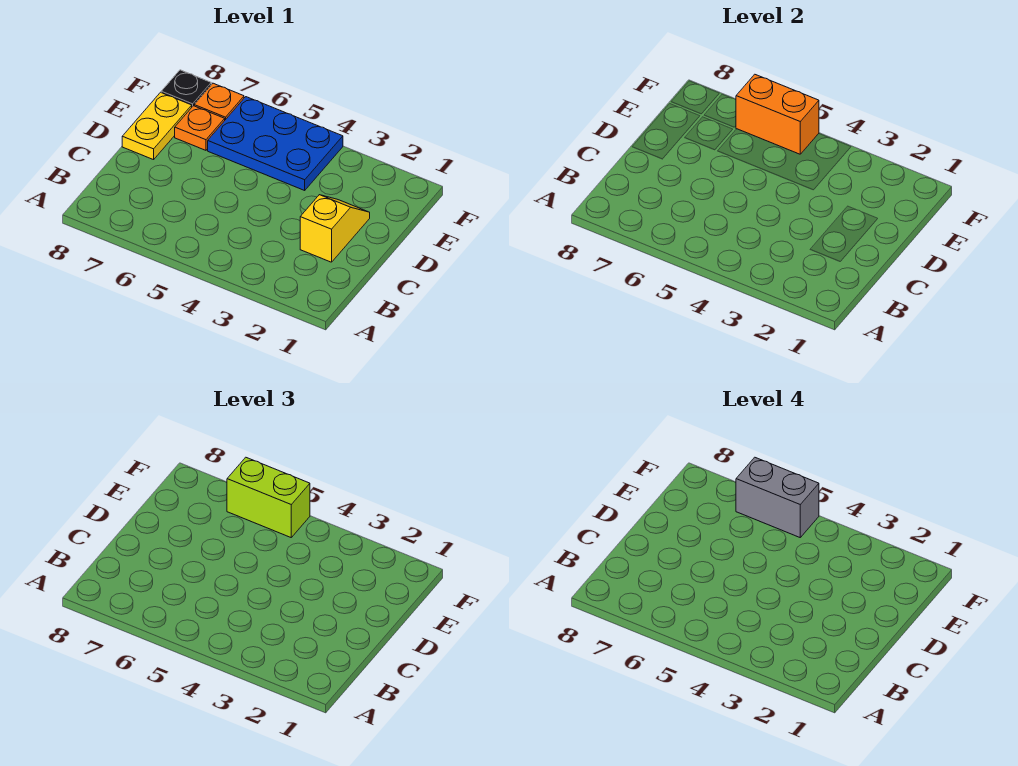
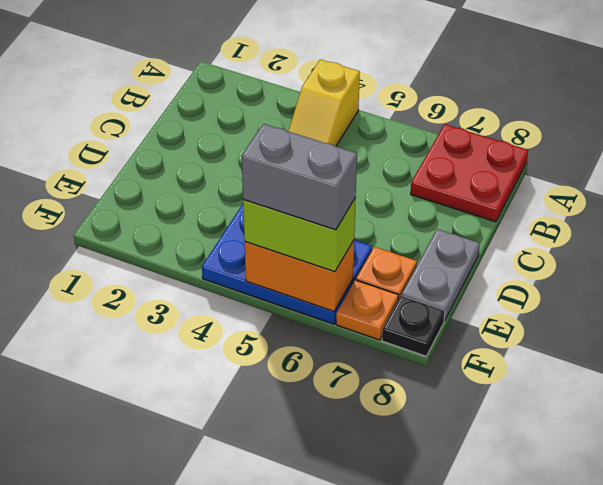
none -> red plate A7:B8 level 1
yellow slope C2:D2 level 1 top C -> yellow slope A4:B4 level 1 top A
yellow plate D8:E8 level 1 -> grey plate D8:E8 level 1

